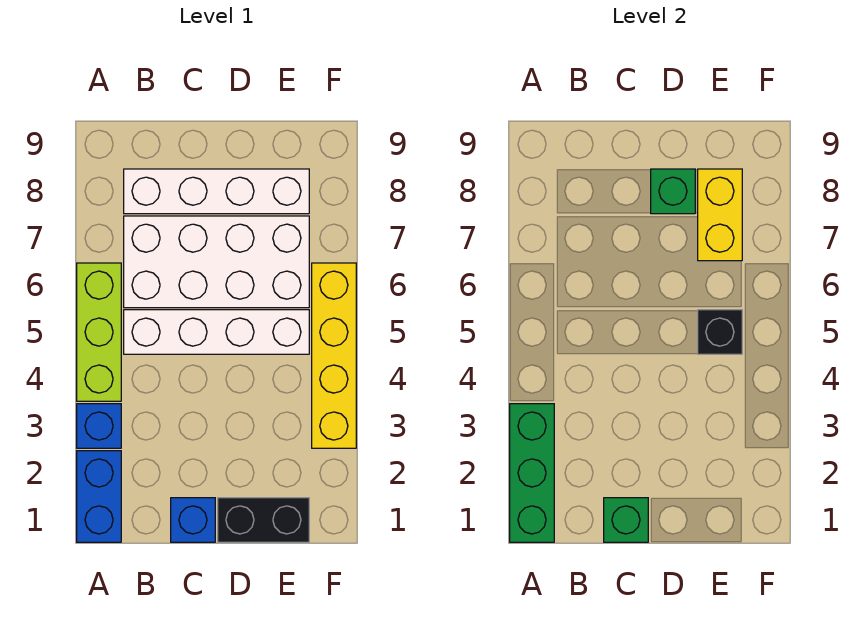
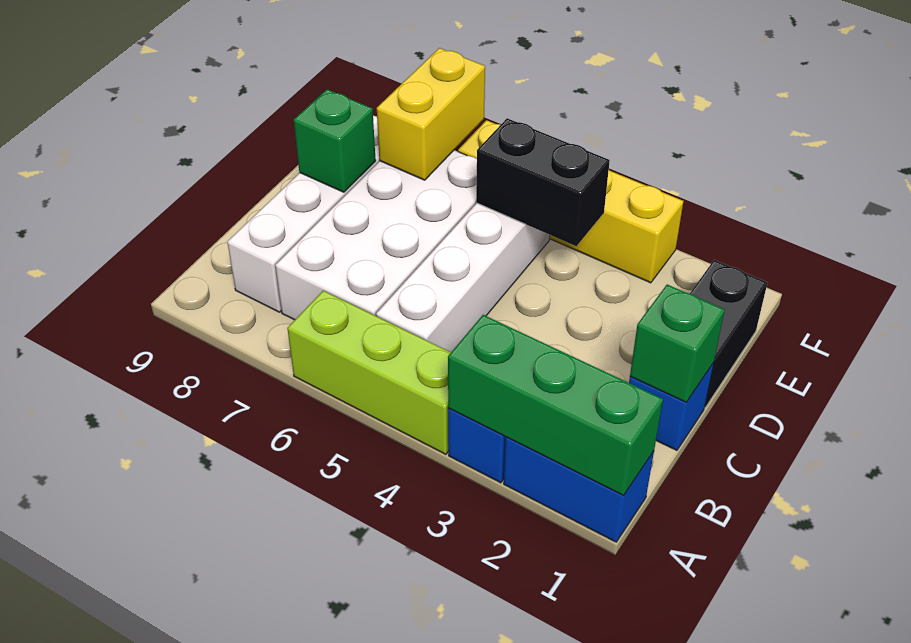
black brick E5 level 2 -> black brick E4:E5 level 2
yellow brick E7:E8 level 2 -> yellow brick E7:F7 level 2

